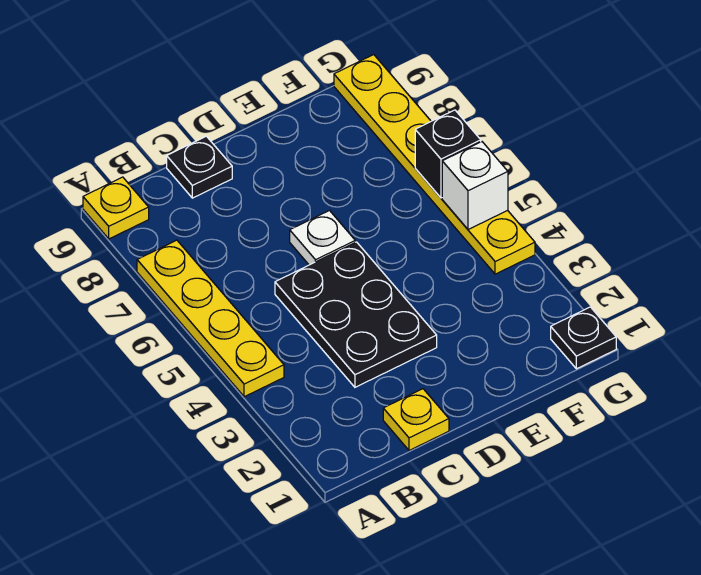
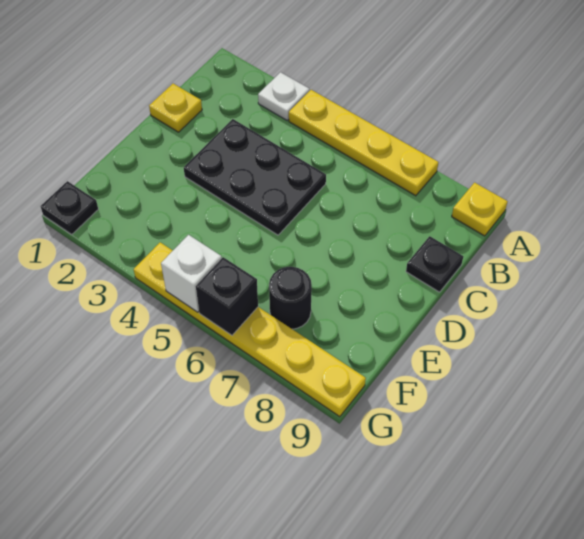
white plate D6 level 1 -> white plate A3 level 1
none -> black round brick F7 level 1

